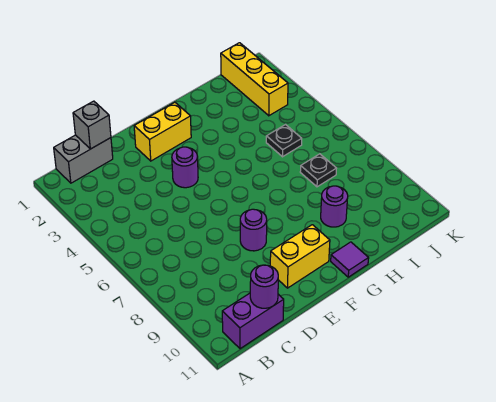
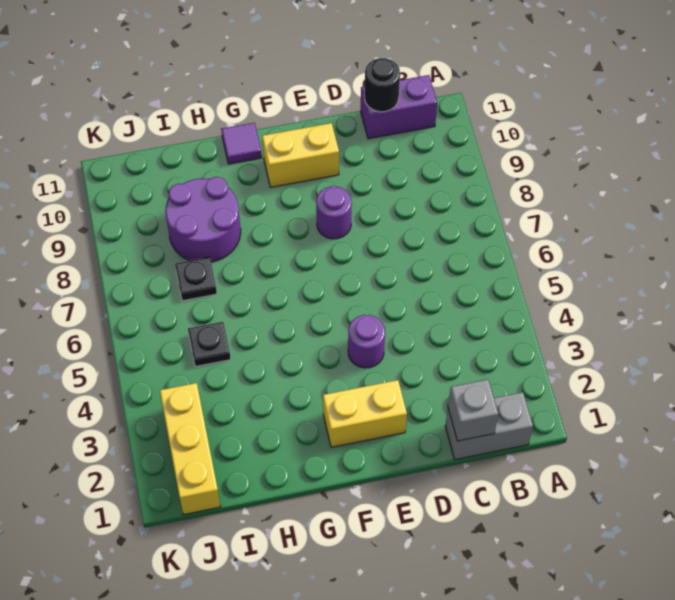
purple round brick C11 level 2 -> black round brick C11 level 2
purple round brick H9 level 1 -> purple round brick H8:I9 level 1

